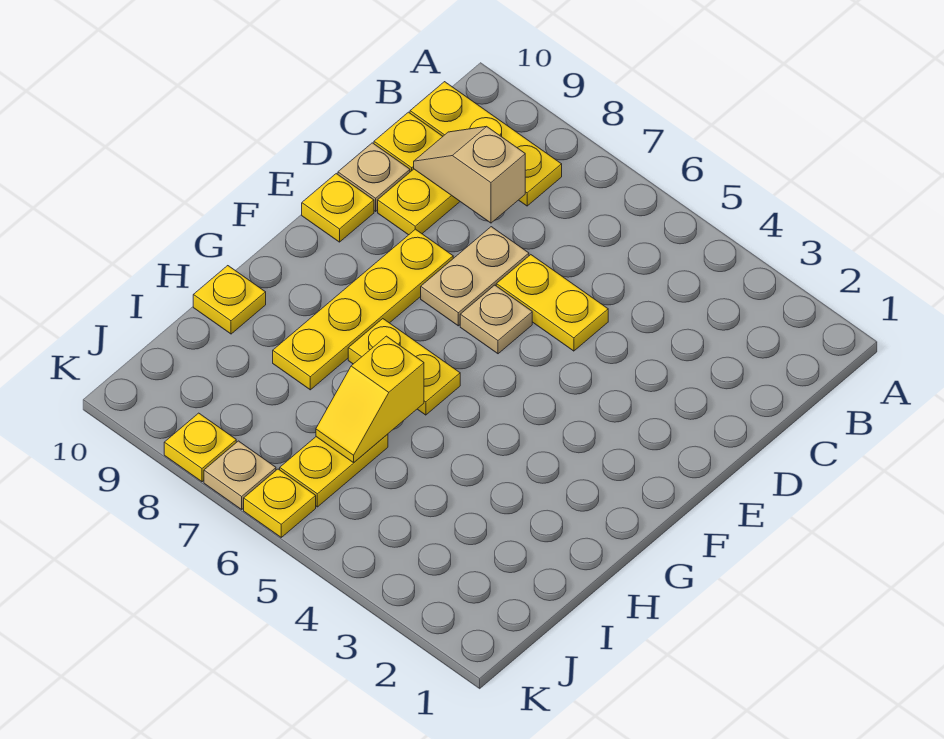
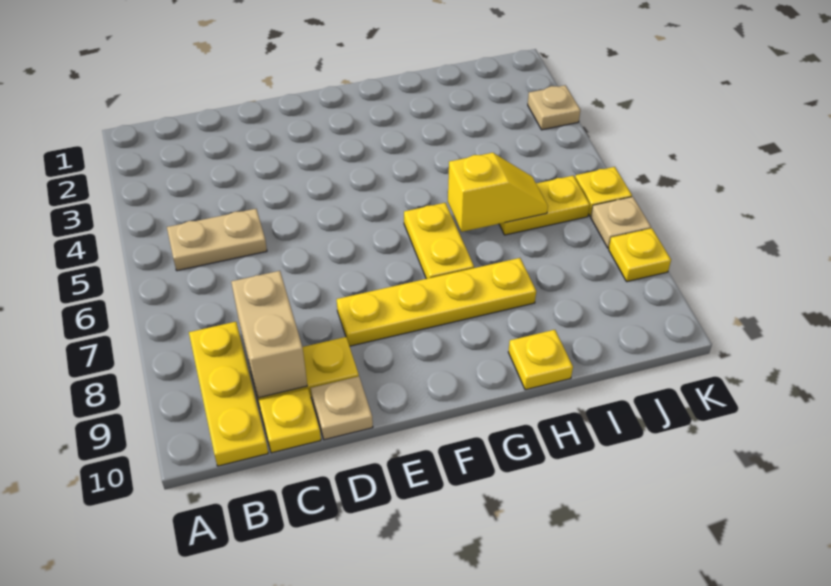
tan slope C8:C9 level 2 top 8 -> tan brick C8:C9 level 2
yellow plate D5:D6 level 1 -> none
tan plate D7:E7 level 1 -> tan plate B5:C5 level 1
tan plate E6 level 1 -> tan plate K3 level 1
yellow plate E10 level 1 -> none

